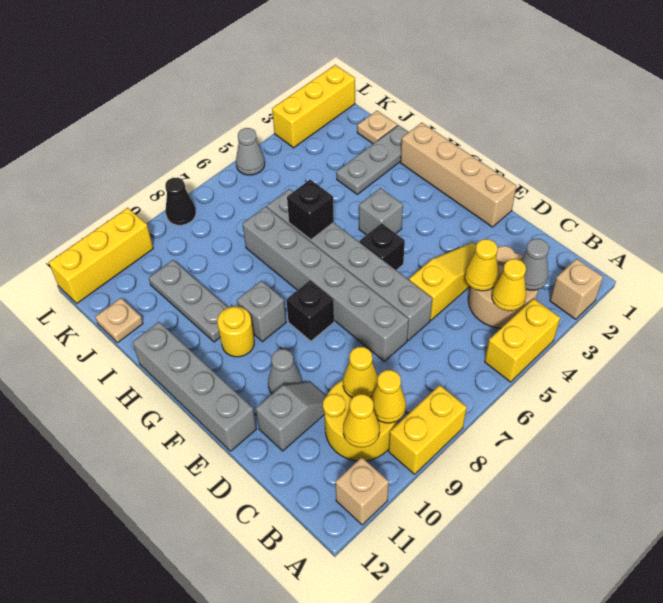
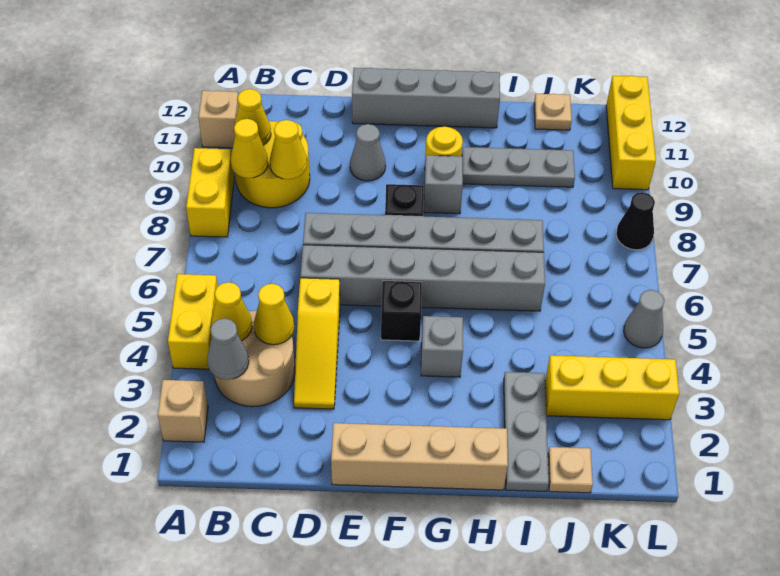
grey slope D10:D11 level 1 top 11 -> none
black brick H6 level 2 -> none
yellow brick L1:L3 level 1 -> yellow brick J3:L3 level 1

